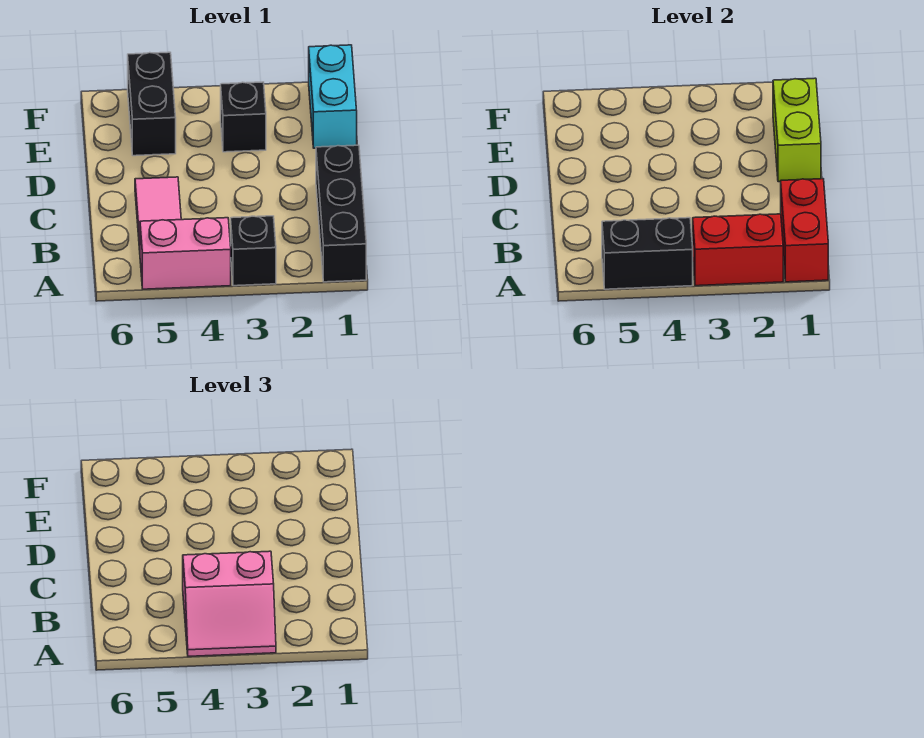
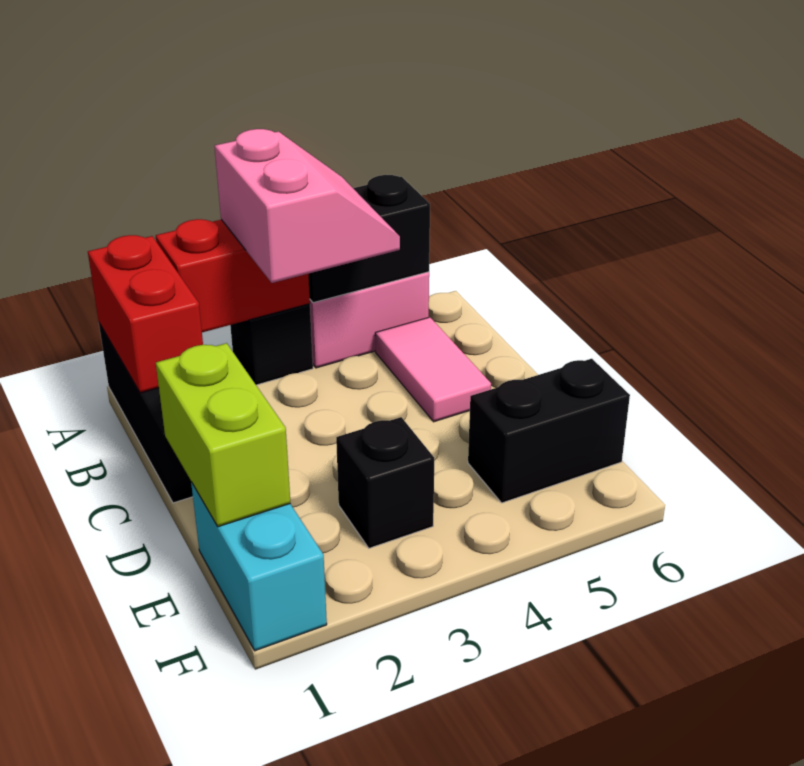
pink slope A3:B4 level 3 top B -> pink slope A3:B4 level 3 top 3
black brick E5:F5 level 1 -> black brick E5:E6 level 1

